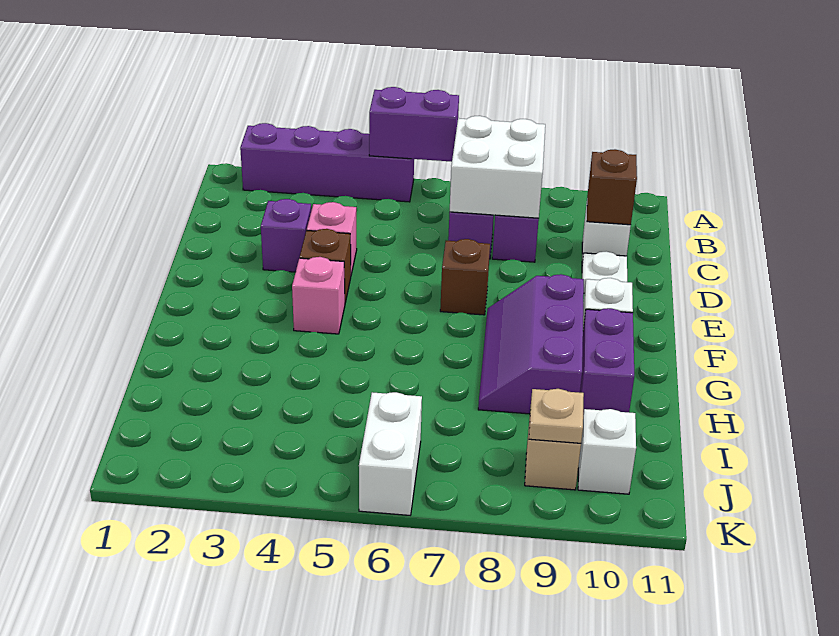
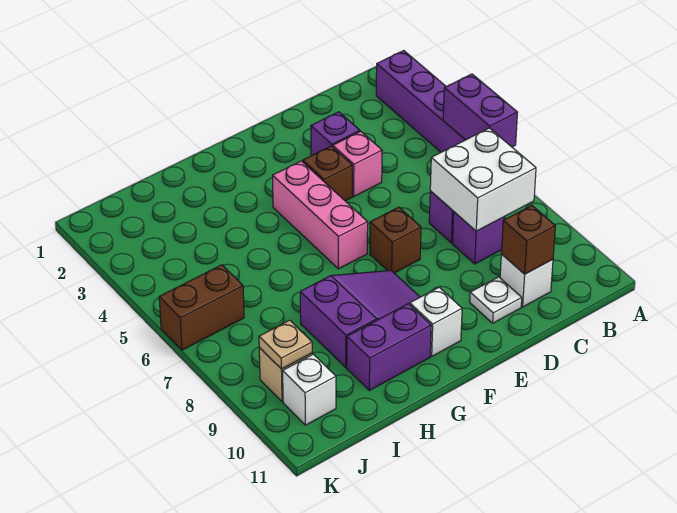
pink brick F4 level 1 -> pink brick F4:F6 level 1
purple slope F8:H9 level 1 top 9 -> purple slope F8:H9 level 1 top H
white brick J6:K6 level 1 -> brown brick J6:K6 level 1

